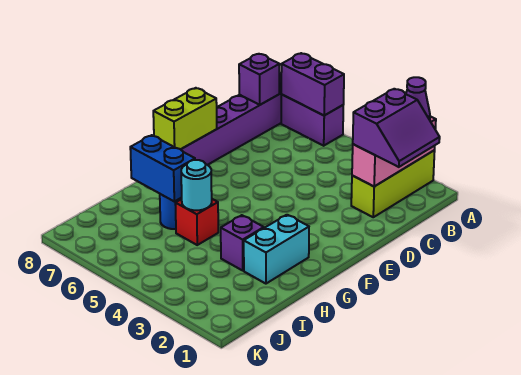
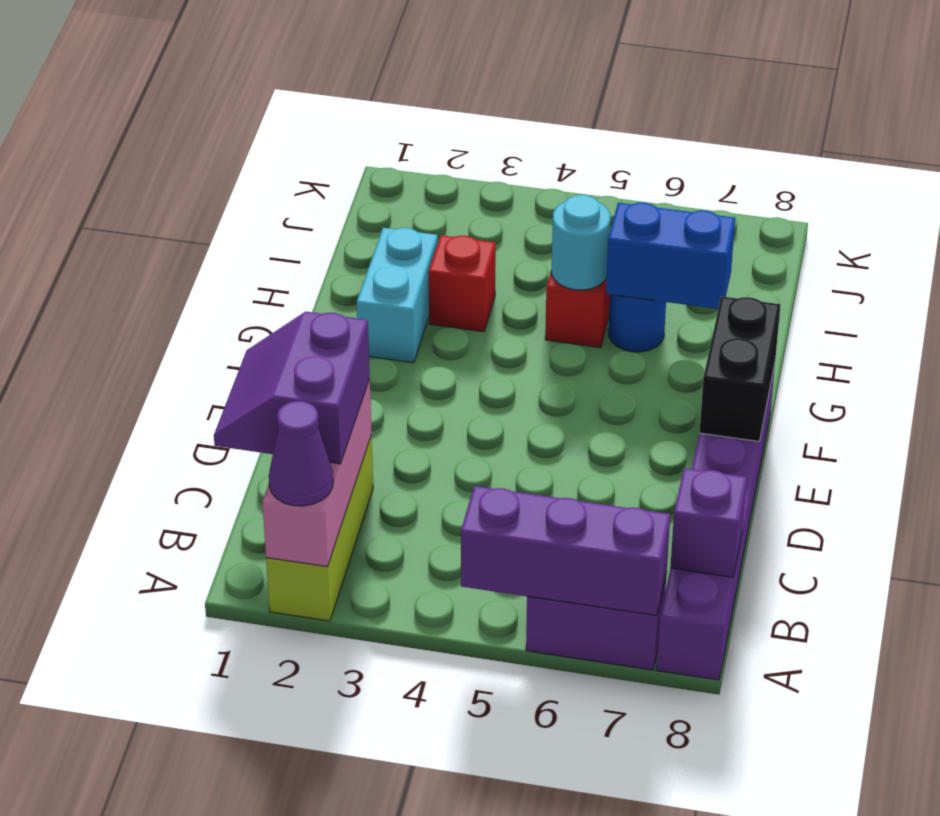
purple brick A6:A7 level 2 -> purple brick A5:A7 level 2
lime brick E8:F8 level 2 -> black brick E8:F8 level 2
purple brick H3 level 1 -> red brick H3 level 1

